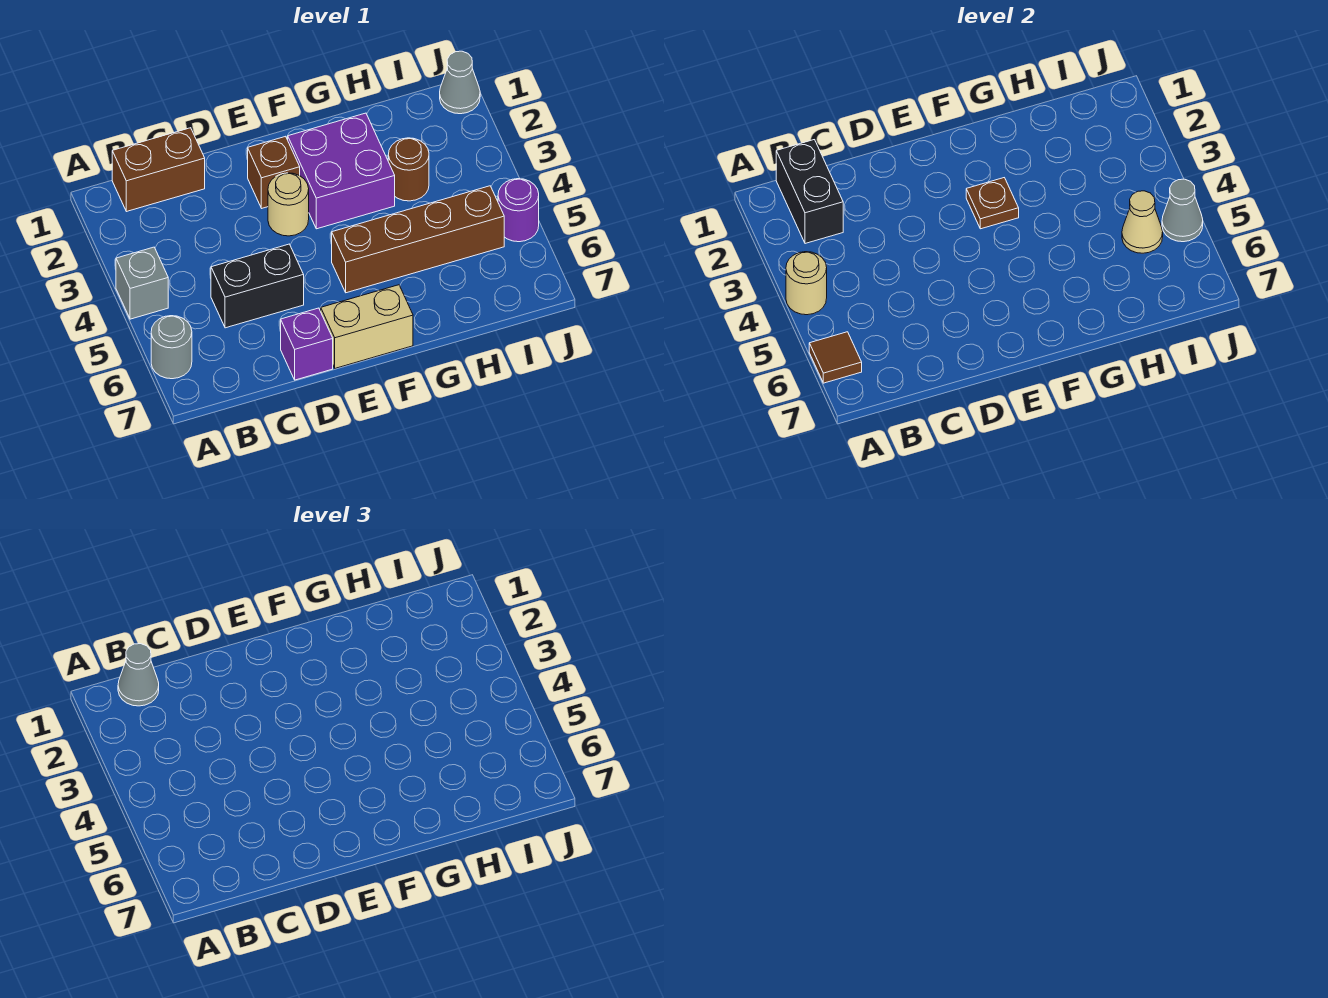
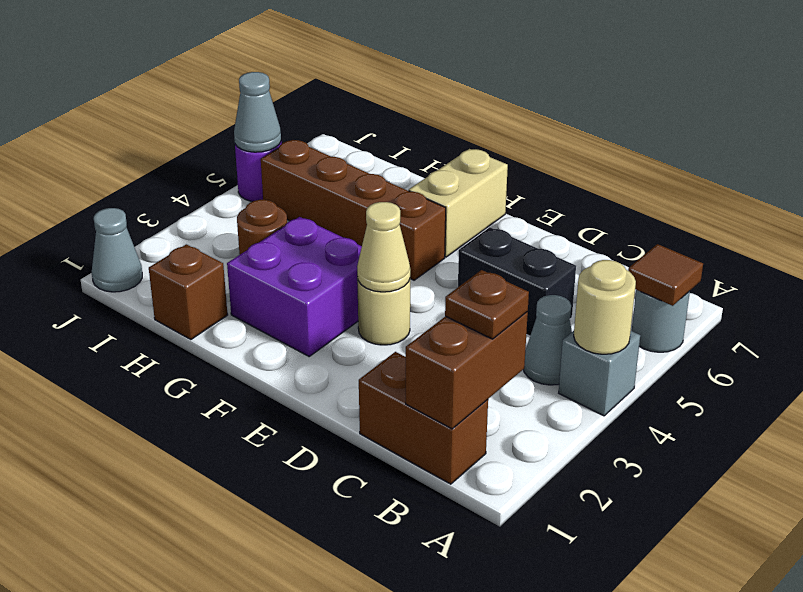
black brick B1:B2 level 2 -> brown brick B1:B2 level 2
grey cone B1 level 3 -> grey cone B4 level 1
purple brick D7 level 1 -> none
brown brick E2 level 1 -> brown brick H1 level 1
tan brick E7:F7 level 1 -> tan brick F6:F7 level 1
brown plate F3 level 2 -> brown plate B2 level 3
tan cone I5 level 2 -> tan cone E3 level 2

